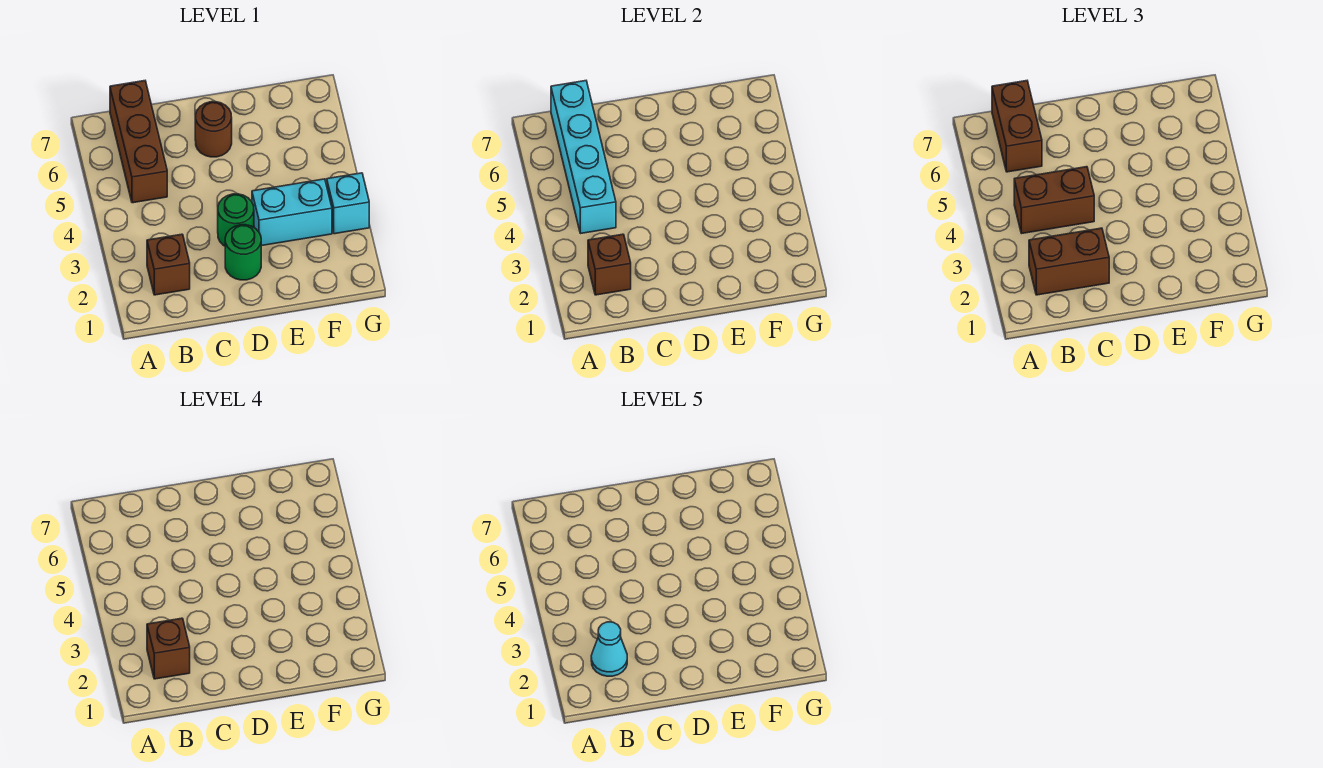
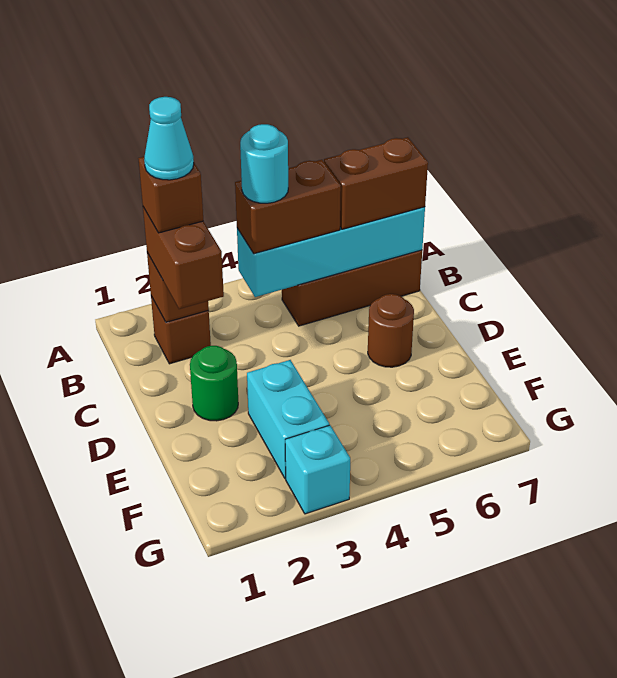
brown brick B4:C4 level 3 -> brown brick B4:B5 level 3
none -> cyan round brick B4 level 4
green round brick D3 level 1 -> none

